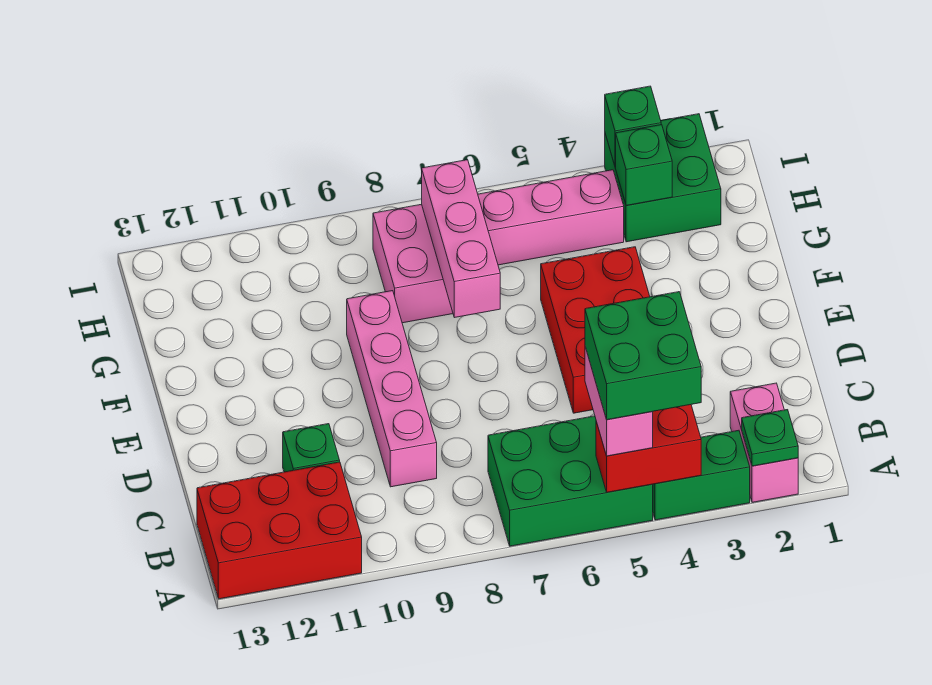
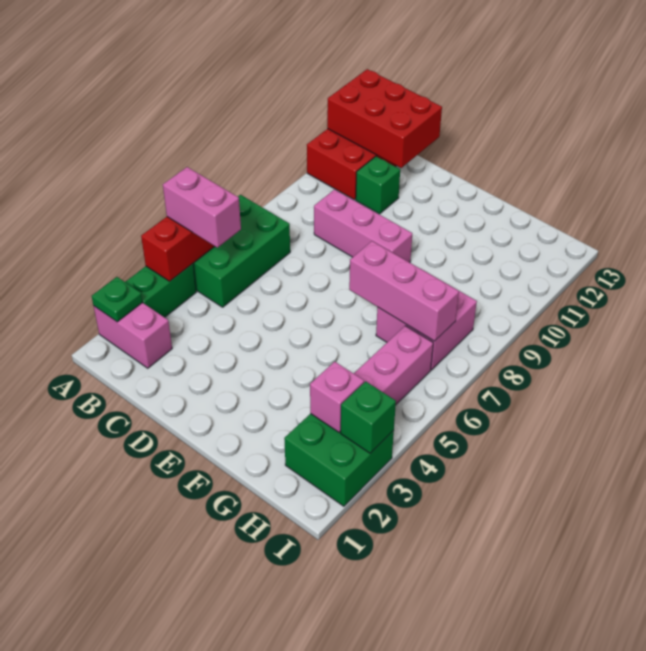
green brick A4:B5 level 4 -> none
pink brick C9:F9 level 1 -> pink brick C9:E9 level 1
red brick D4:F5 level 1 -> red brick A12:C13 level 2
green brick H3 level 2 -> pink brick H3 level 2

